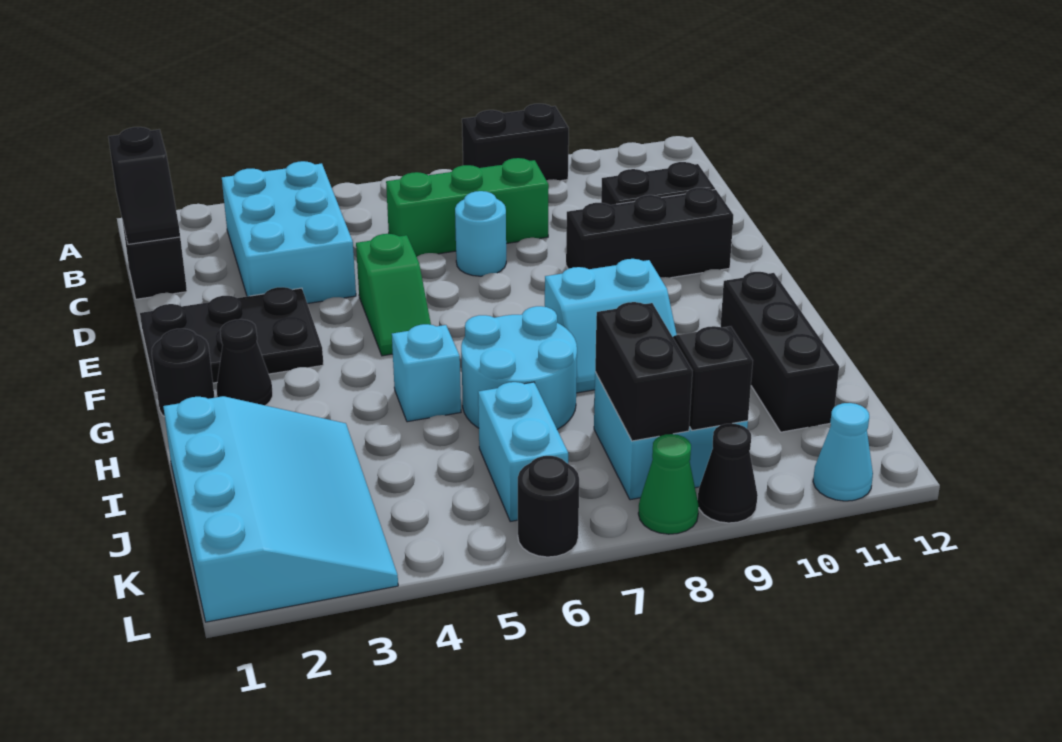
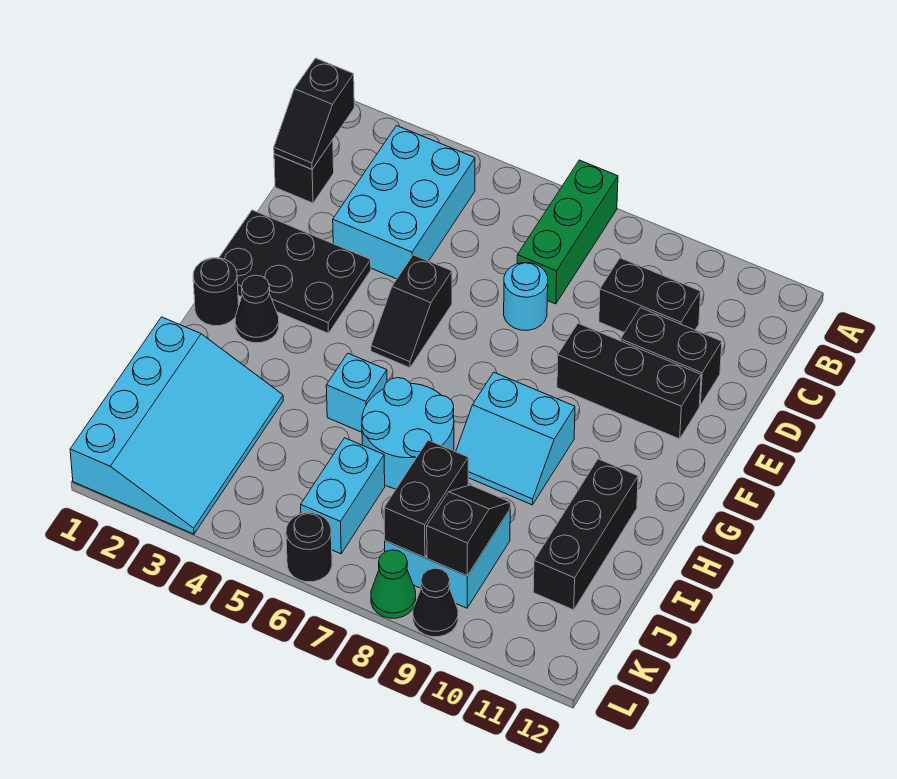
black brick A8:A9 level 1 -> black brick C9:C10 level 1
green brick C6:C8 level 1 -> green brick A7:C7 level 1
green slope E5:F5 level 1 top E -> black slope E5:F5 level 1 top E
cyan cone L11 level 1 -> none

